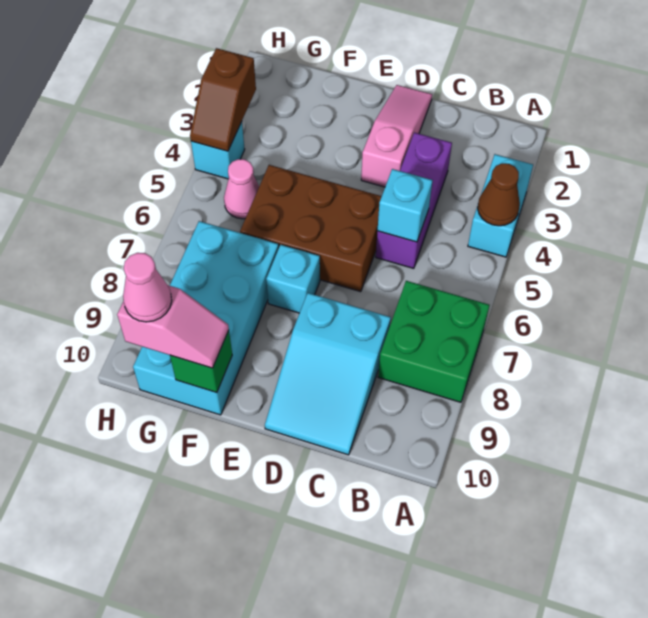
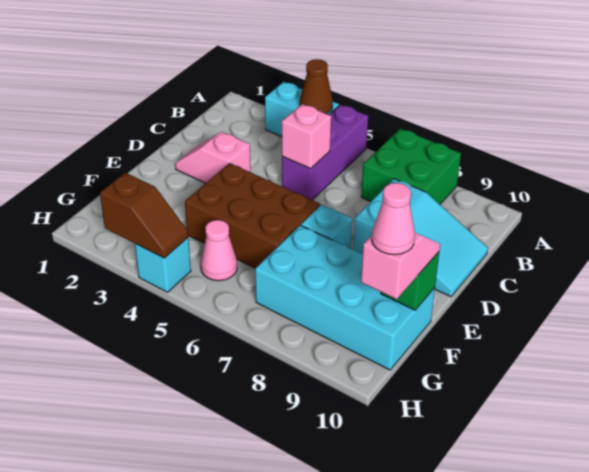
purple brick C3:C5 level 1 -> purple brick A5:C5 level 1
cyan brick C5 level 2 -> pink brick C5 level 2
pink slope D1:D3 level 1 top 3 -> pink slope D2:D3 level 1 top 3
brown brick D5:F6 level 1 -> brown brick E4:F6 level 1

